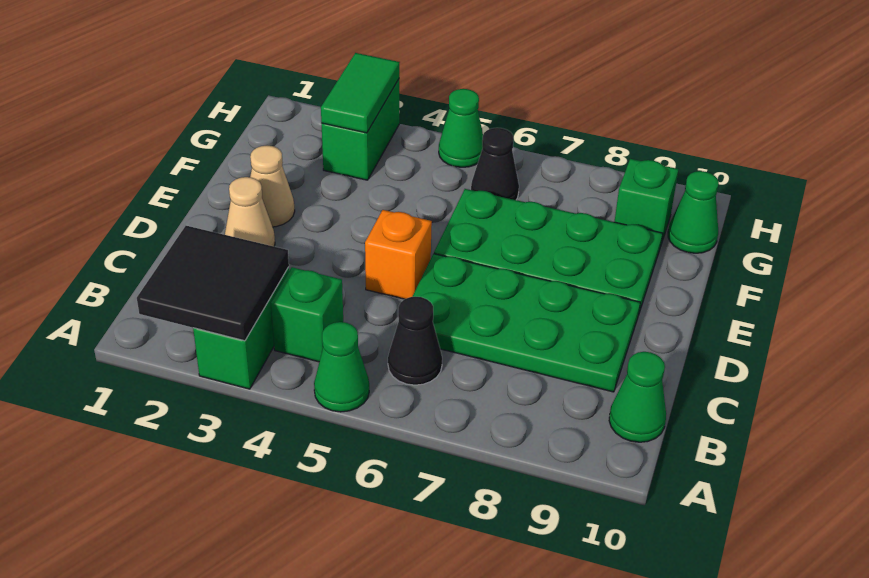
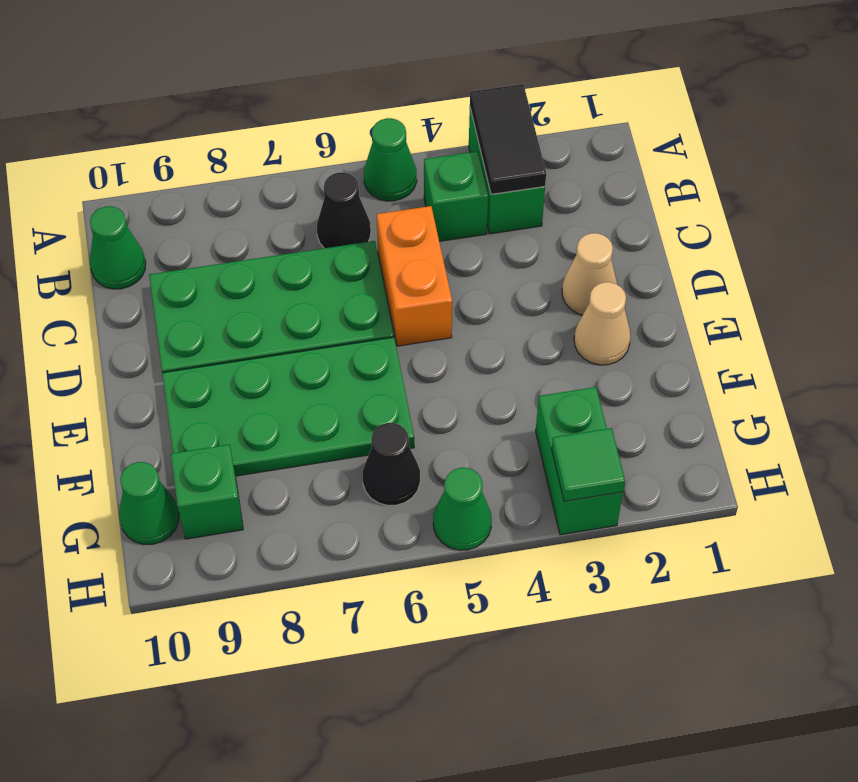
black tile A2:B3 level 2 -> black tile A3:B3 level 2
orange brick D5 level 1 -> orange brick C5:D5 level 1
green tile G3:H3 level 2 -> green tile H3 level 2

